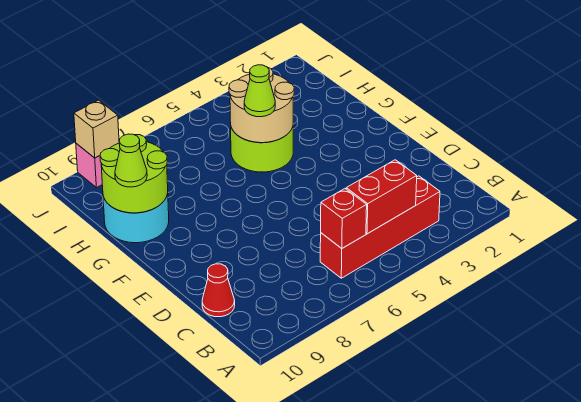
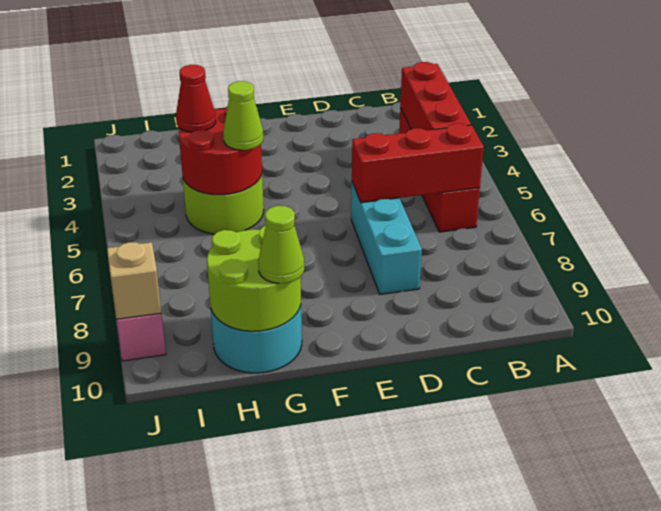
red brick B4:B5 level 2 -> red brick B3:B5 level 2
red brick B6 level 2 -> red brick B6:D6 level 2
red cone C10 level 1 -> red cone H4 level 3
none -> cyan brick D6:D8 level 1
tan round brick G4:H5 level 2 -> red round brick G4:H5 level 2

